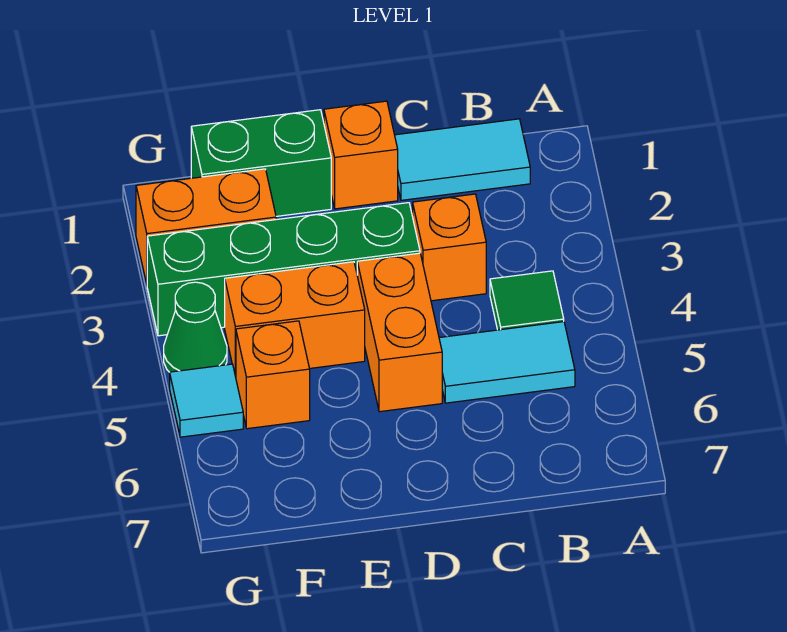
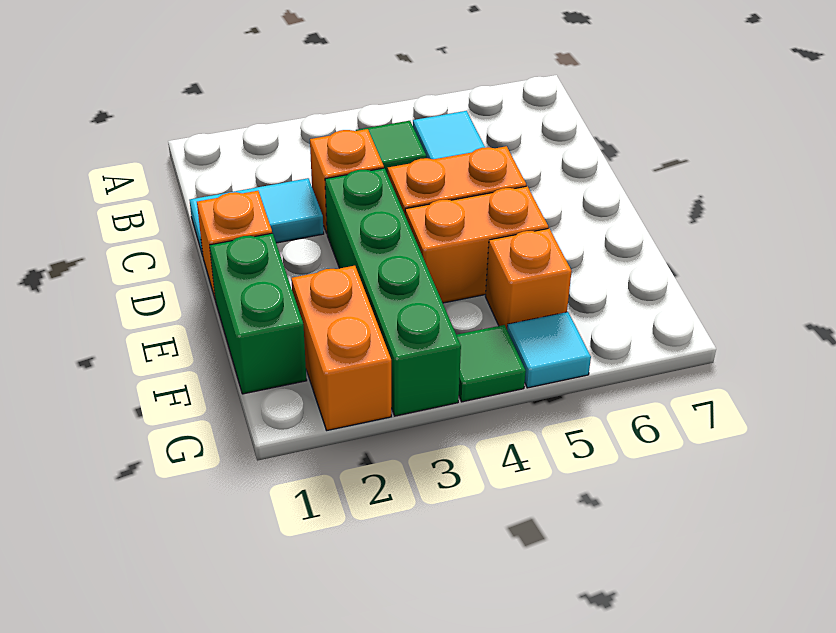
cyan tile B1:C1 level 1 -> cyan tile C1:C2 level 1
orange brick E4:F4 level 1 -> orange brick E4:E5 level 1
green cone G4 level 1 -> green tile G4 level 1

